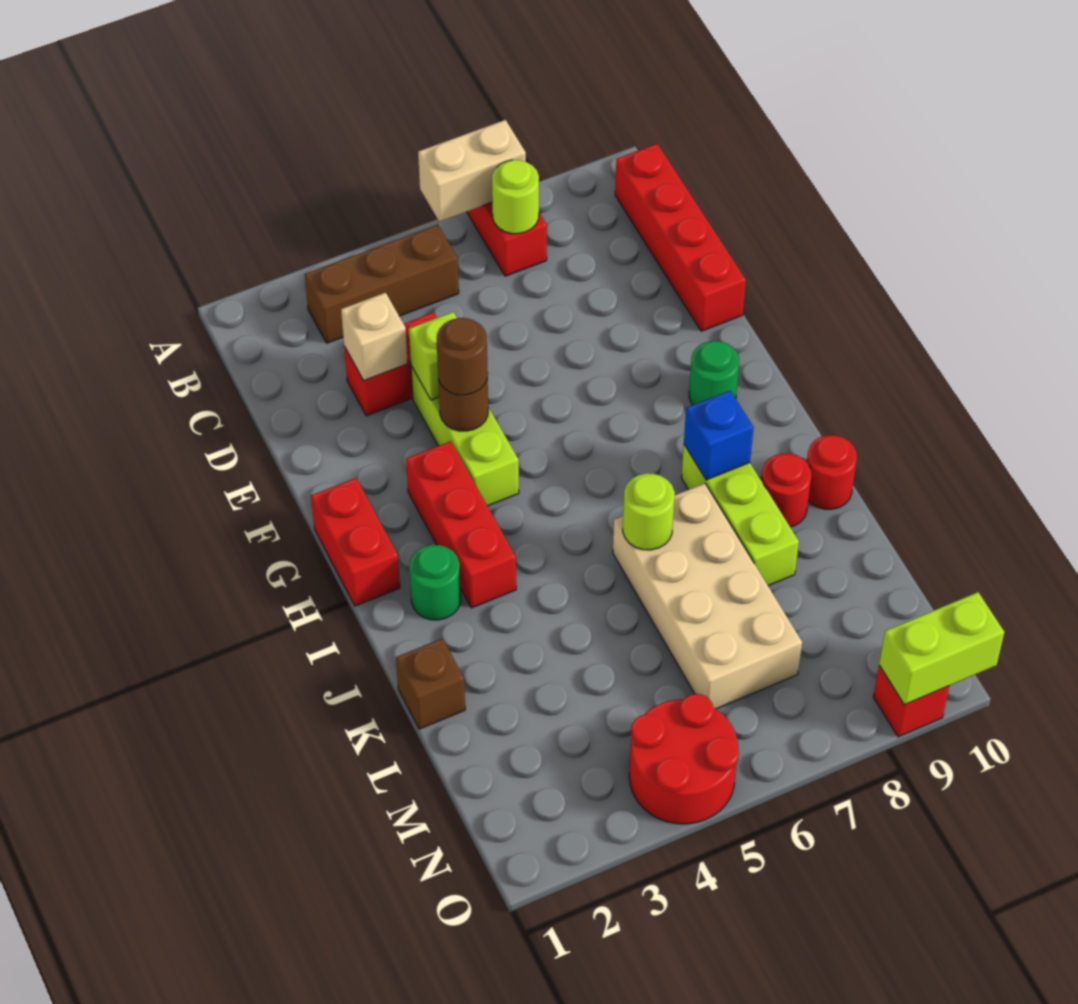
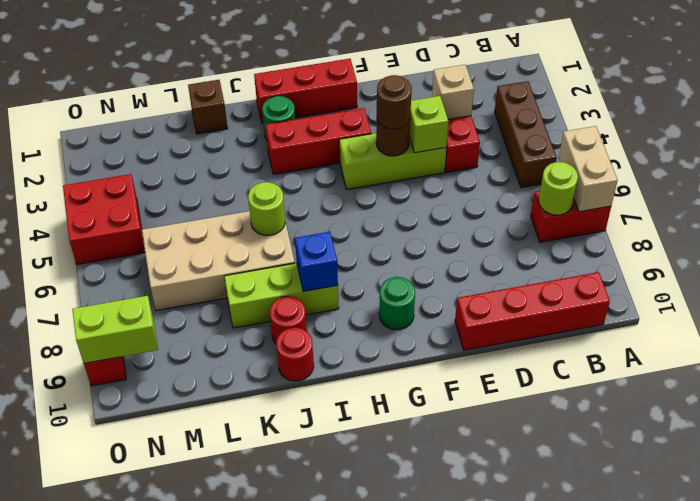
red brick G1:H1 level 1 -> red brick G1:I1 level 1
red round brick N4:O5 level 1 -> red brick N4:O5 level 1
lime brick O9:O10 level 2 -> lime brick N9:O9 level 2

